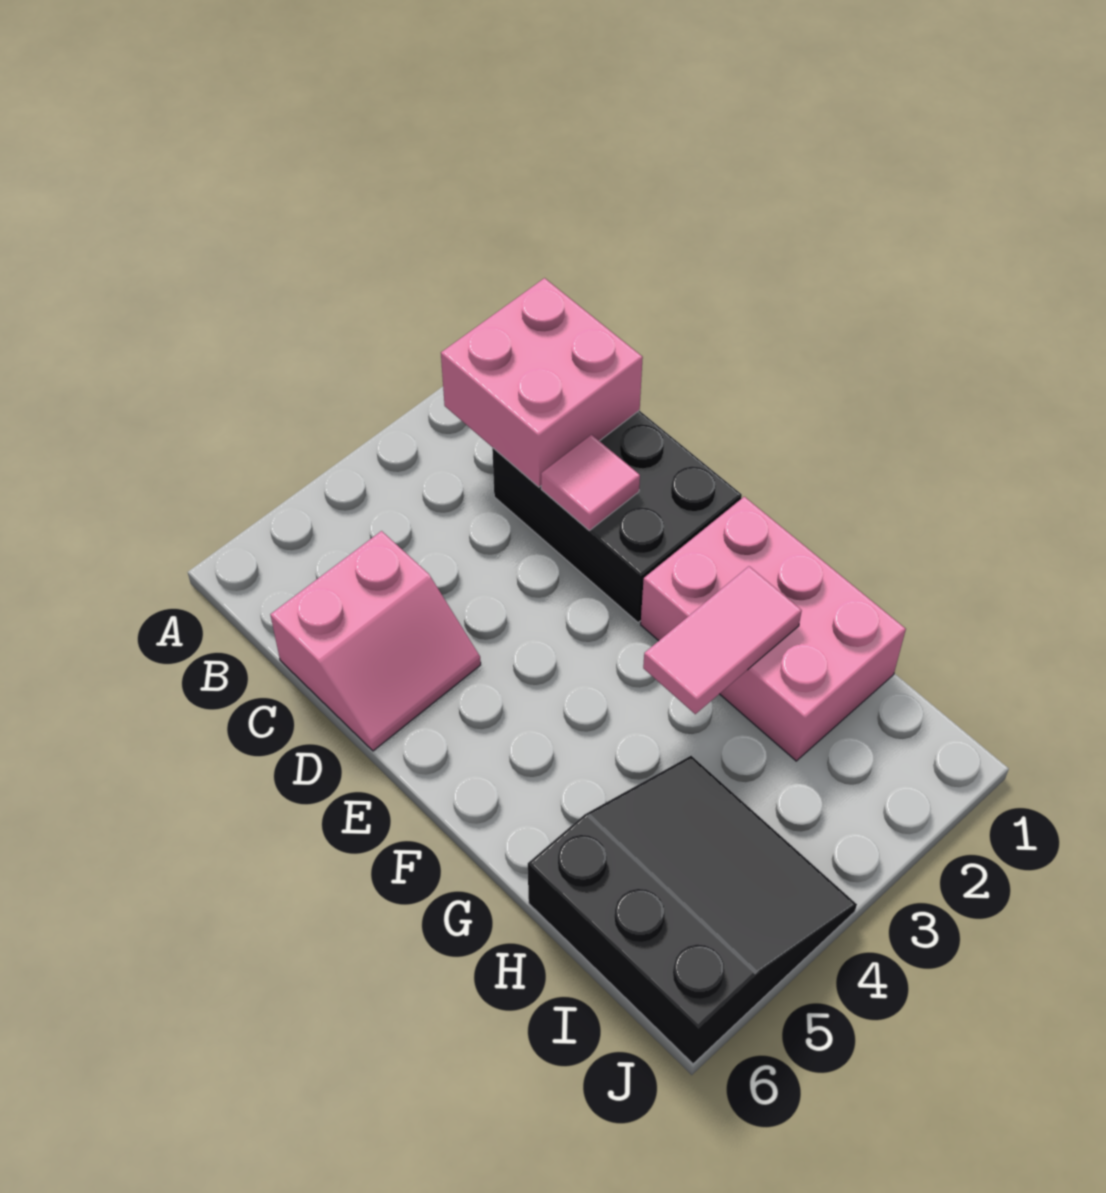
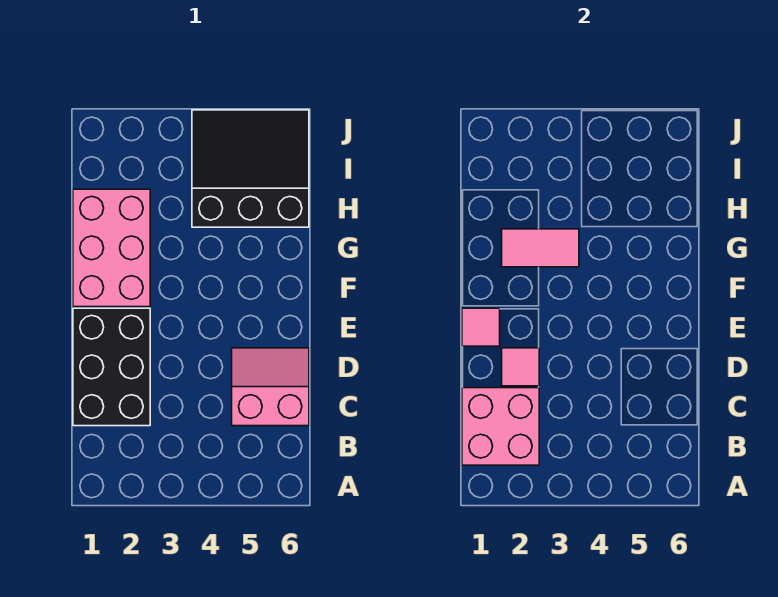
none -> pink tile E1 level 2
black slope H4:J6 level 1 top 6 -> black slope H4:J6 level 1 top H

